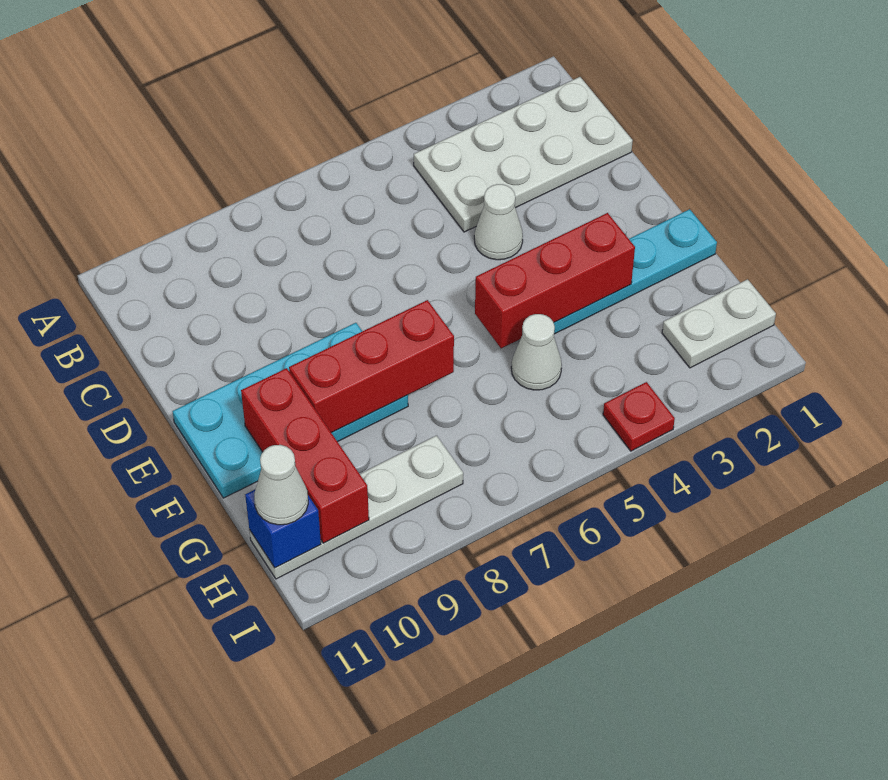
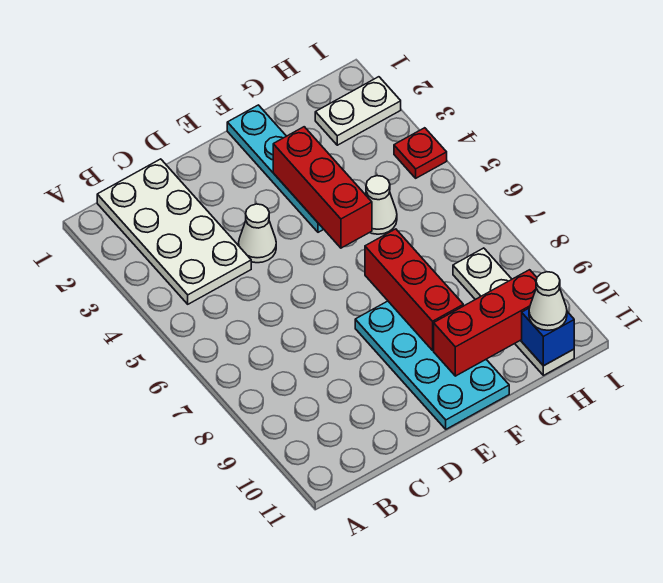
white plate H1:H2 level 1 -> white plate H2:I2 level 1

